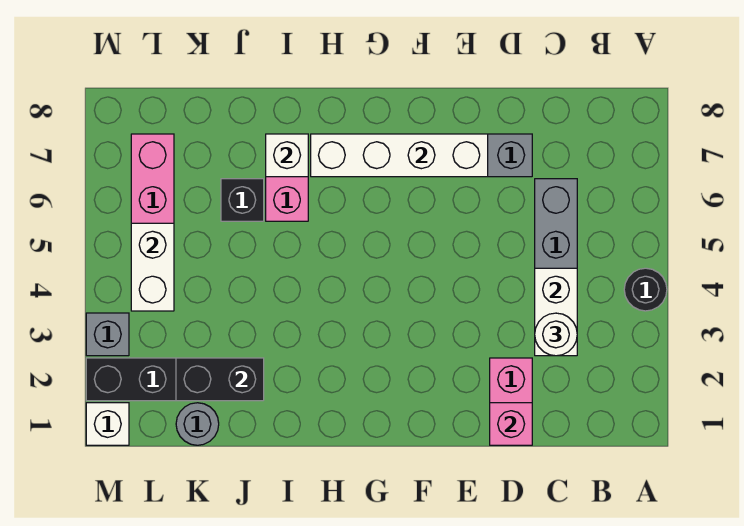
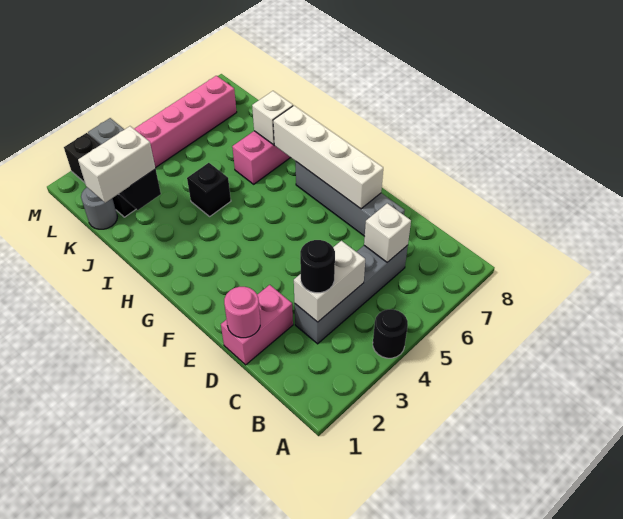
white round brick C3 level 3 -> black round brick C3 level 3
pink brick D1 level 2 -> pink round brick D1 level 2
black brick J6 level 1 -> black brick I4 level 1
white brick L4:L5 level 2 -> white brick J1:J2 level 3
white brick M1 level 1 -> white brick C6 level 2

